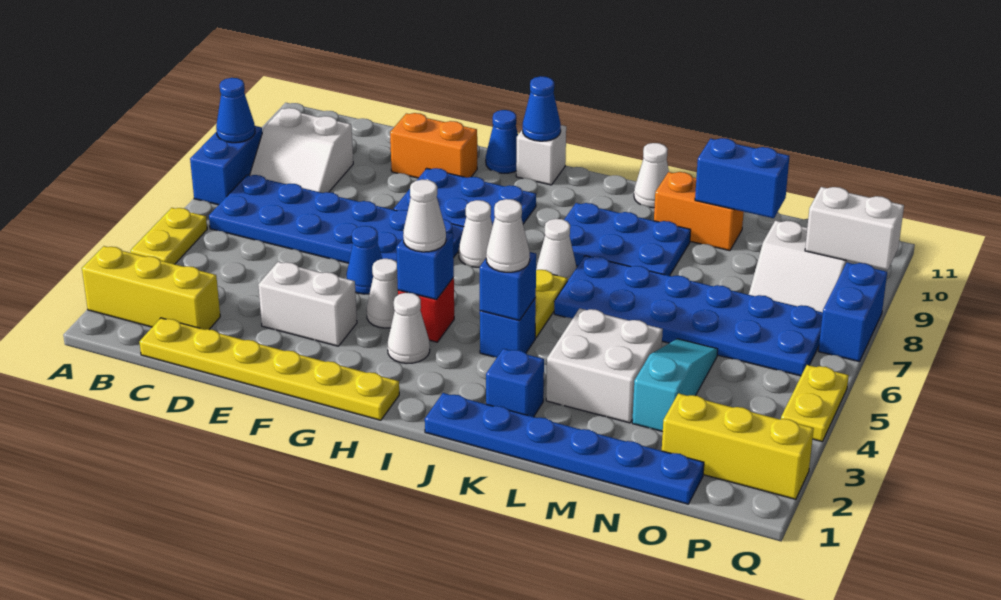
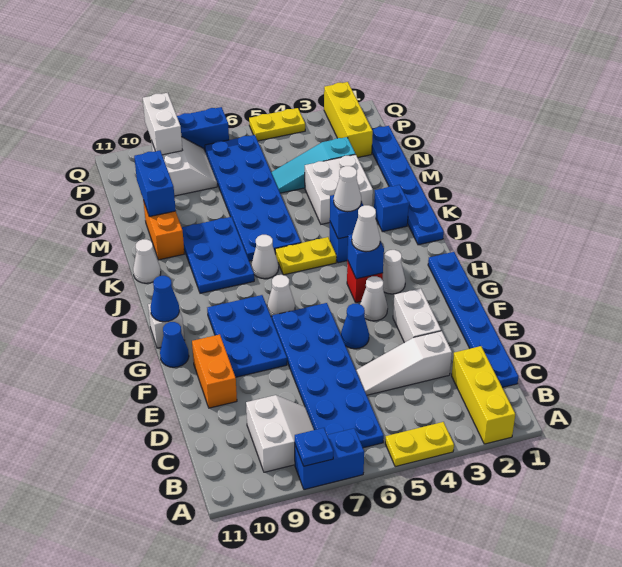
blue cone A8 level 2 -> blue plate A8 level 2
yellow plate C1:H1 level 1 -> blue plate C1:H1 level 1
none -> white slope D3:D5 level 1 top 3

